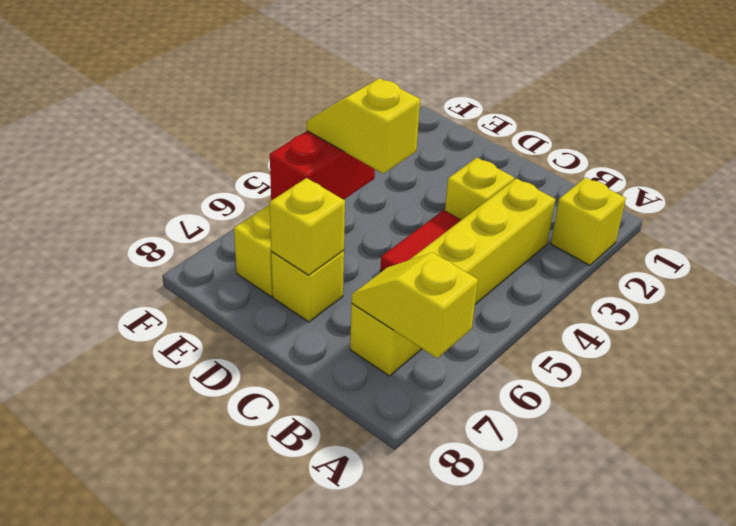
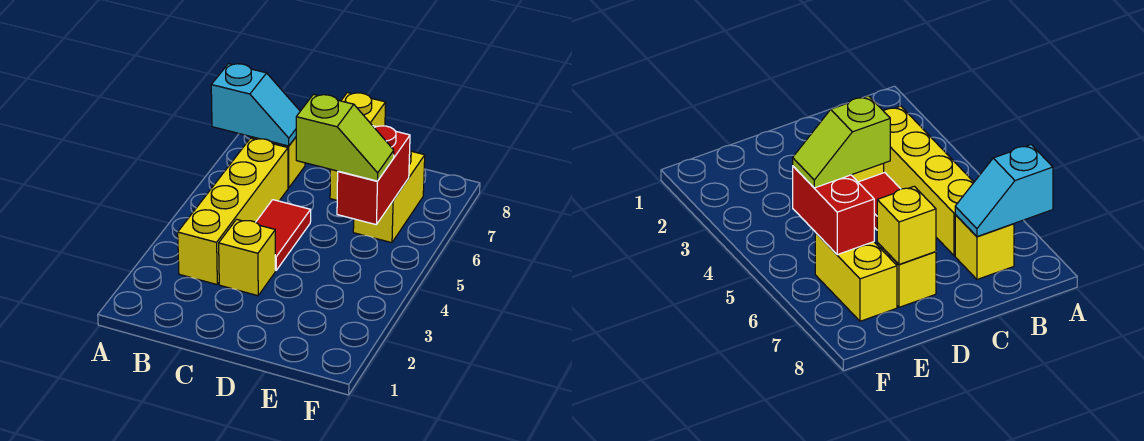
yellow brick A2 level 1 -> none
yellow slope A7:B7 level 2 top A -> cyan slope A7:B7 level 2 top A
yellow slope D5:E5 level 3 top D -> lime slope D5:E5 level 3 top D

